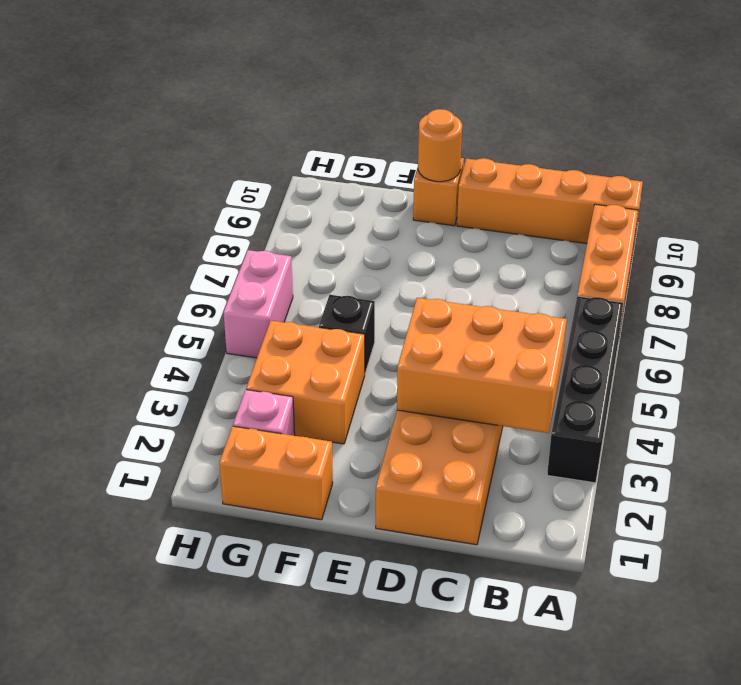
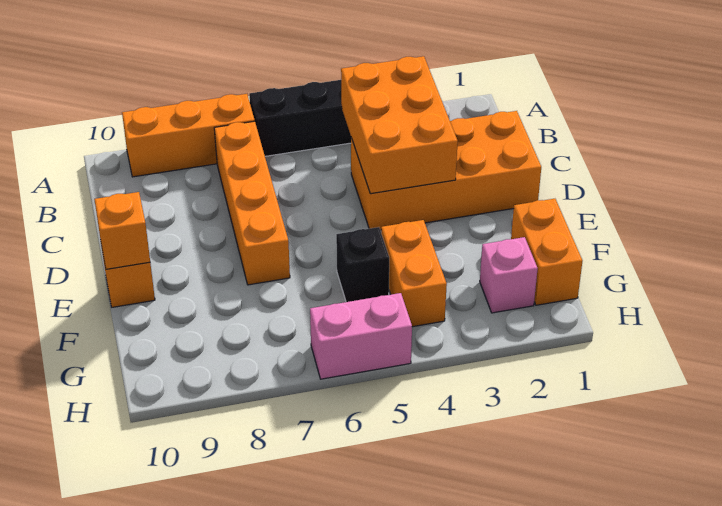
orange brick A10:D10 level 1 -> orange brick B7:E7 level 1
orange round brick E10 level 2 -> orange brick E10 level 2
orange brick F3:G4 level 1 -> orange brick F4:G4 level 1

